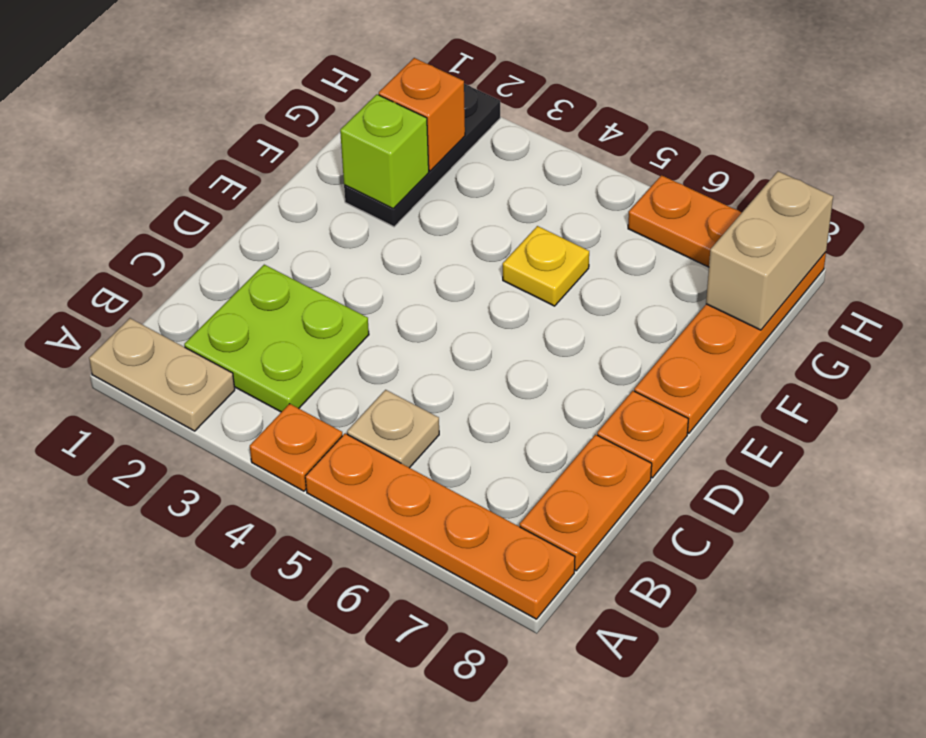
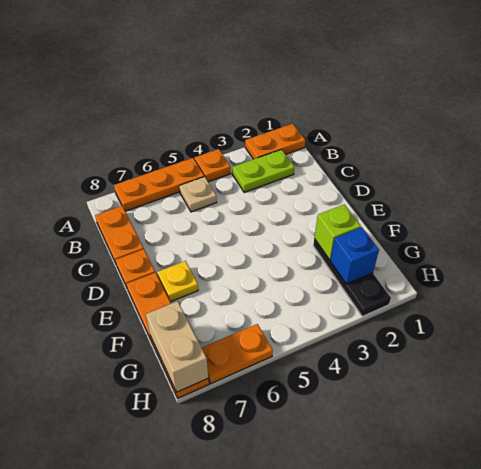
tan plate A1:A2 level 1 -> orange plate A1:A2 level 1
orange plate A5:A8 level 1 -> orange plate A5:A7 level 1
lime plate B2:C3 level 1 -> lime plate B2:B3 level 1
yellow plate F5 level 1 -> yellow plate E7 level 1
orange brick G2 level 2 -> blue brick G2 level 2

